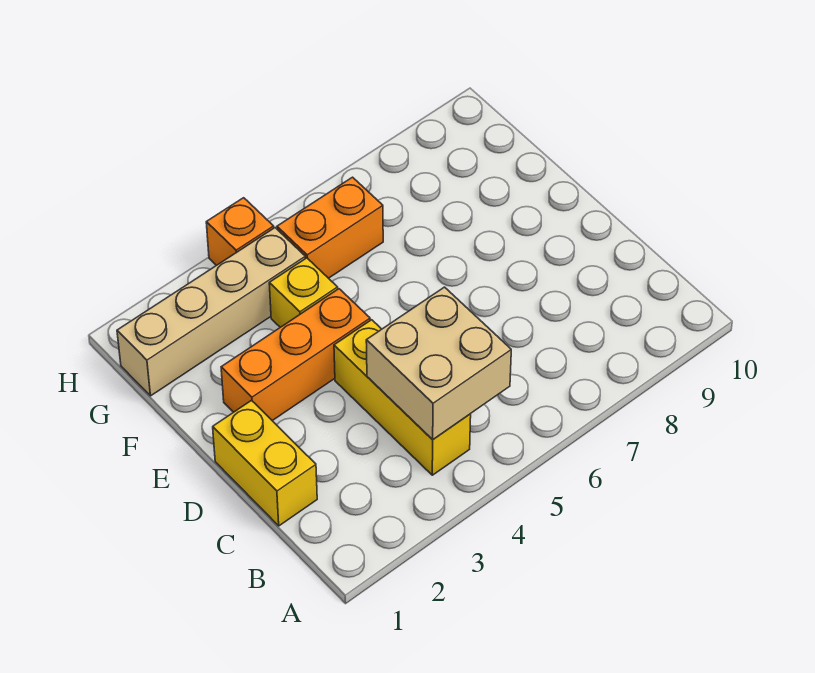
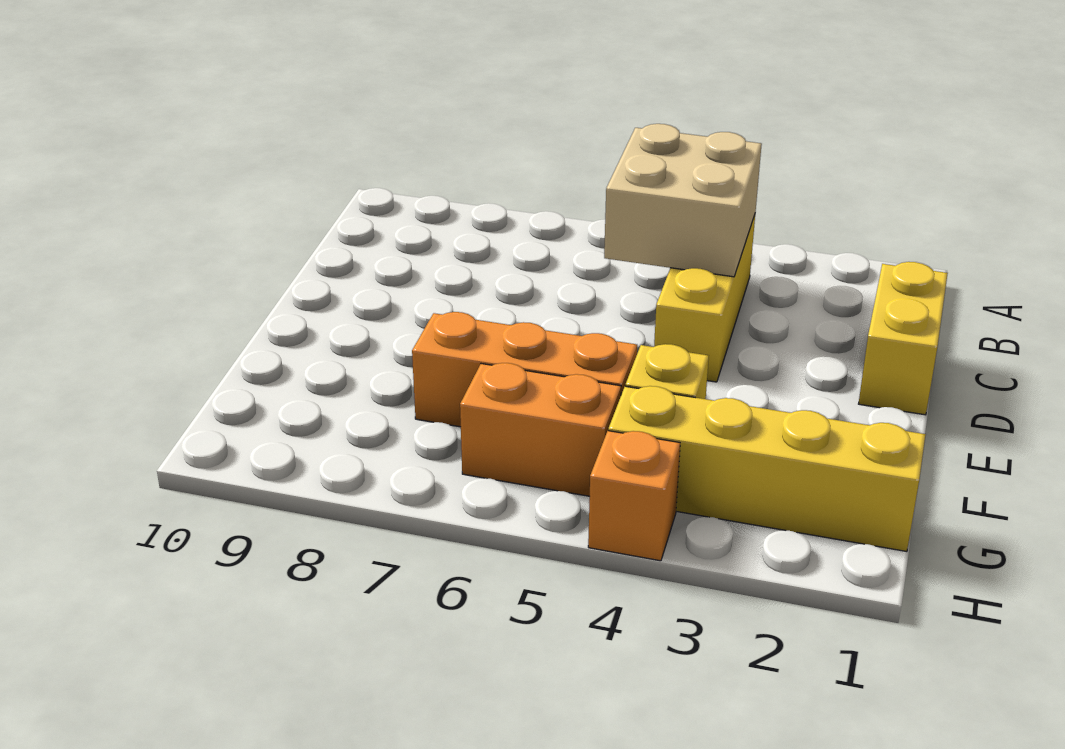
orange brick E2:E4 level 1 -> orange brick F5:F7 level 1
tan brick G1:G4 level 1 -> yellow brick G1:G4 level 1

